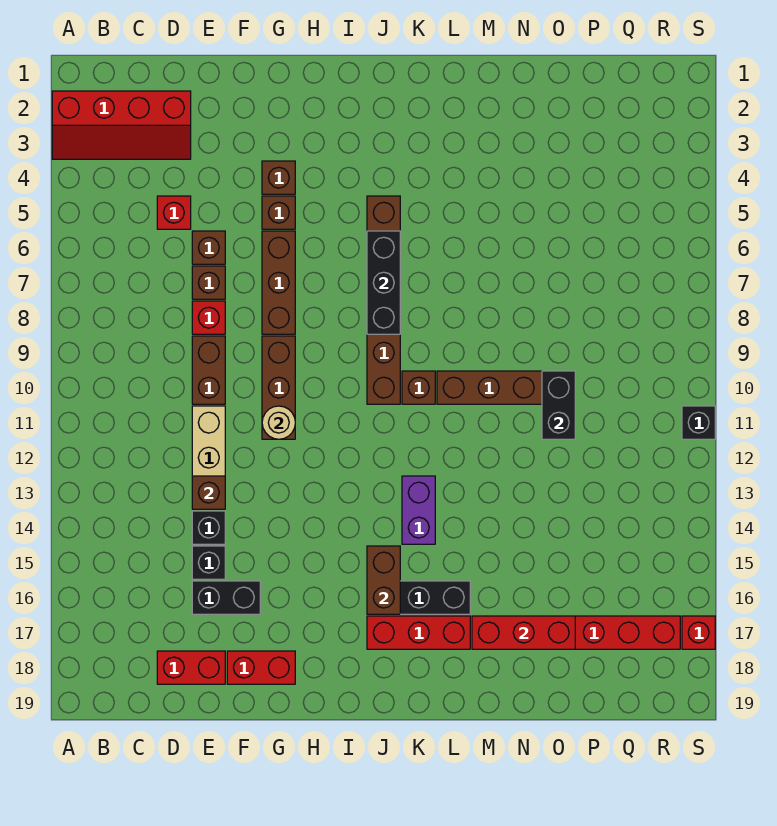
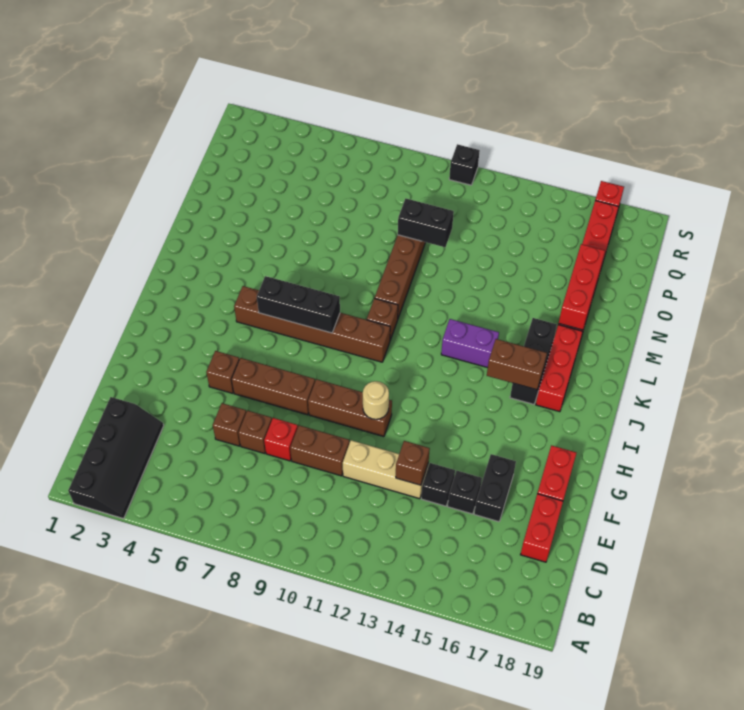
red slope A2:D3 level 1 top 2 -> black slope A2:D3 level 1 top 2
red brick D5 level 1 -> none
brown brick G4 level 1 -> none

